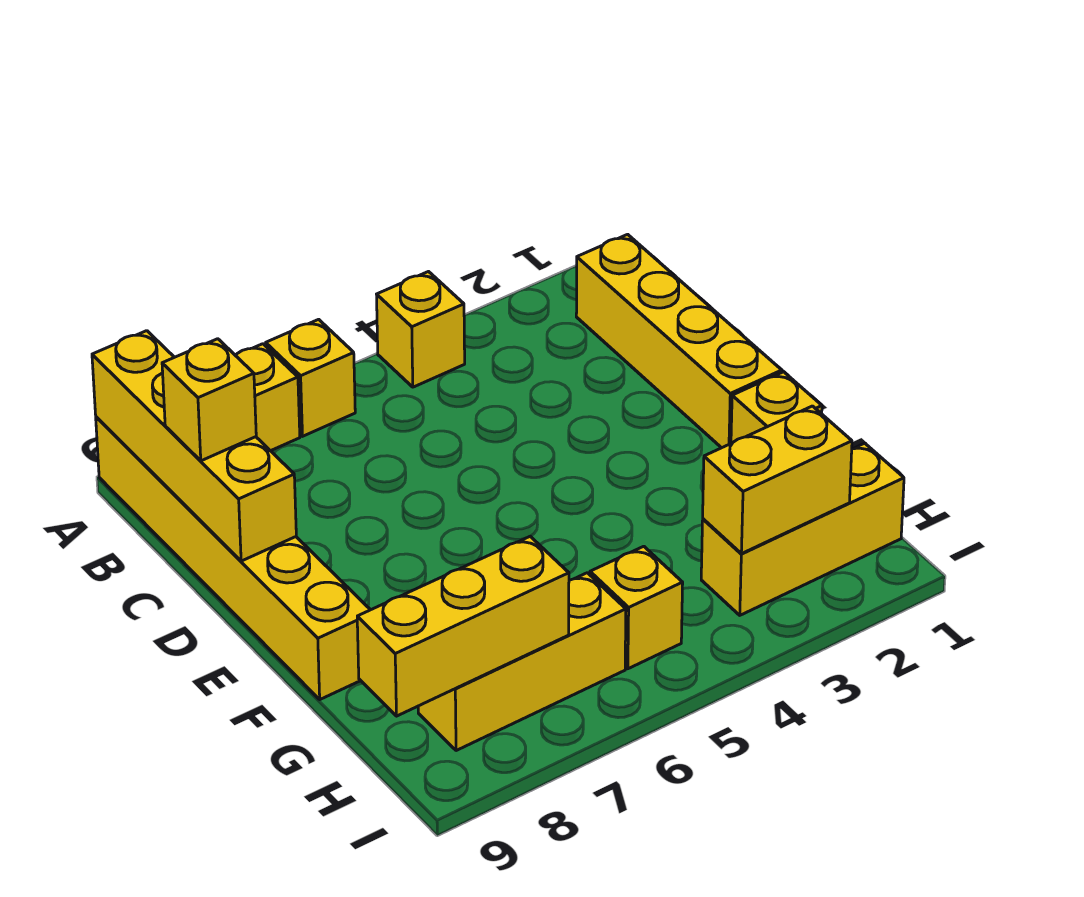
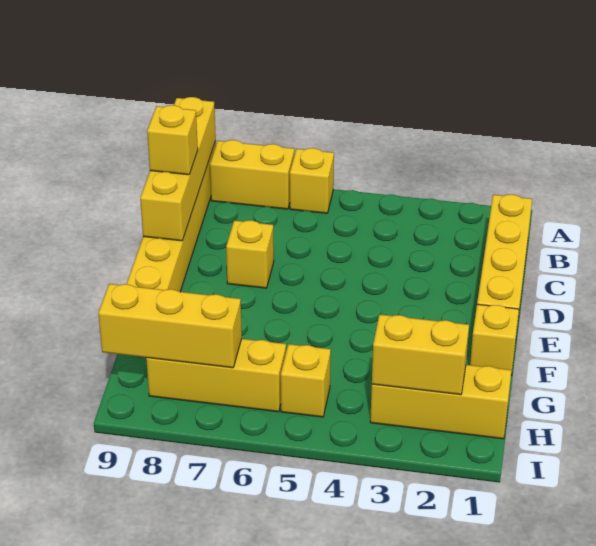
yellow brick A4 level 1 -> yellow brick D7 level 1

